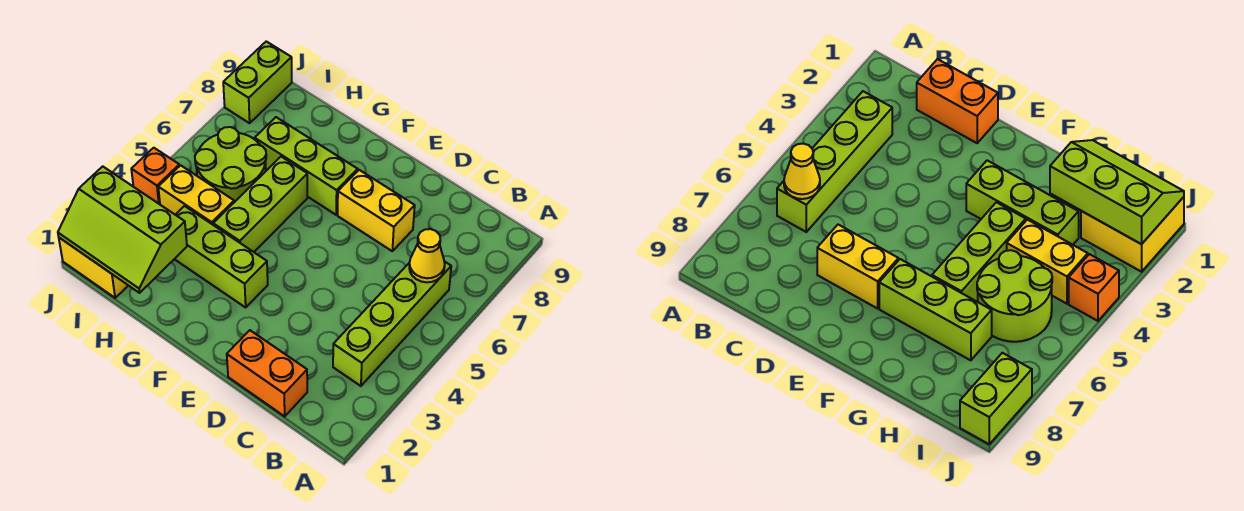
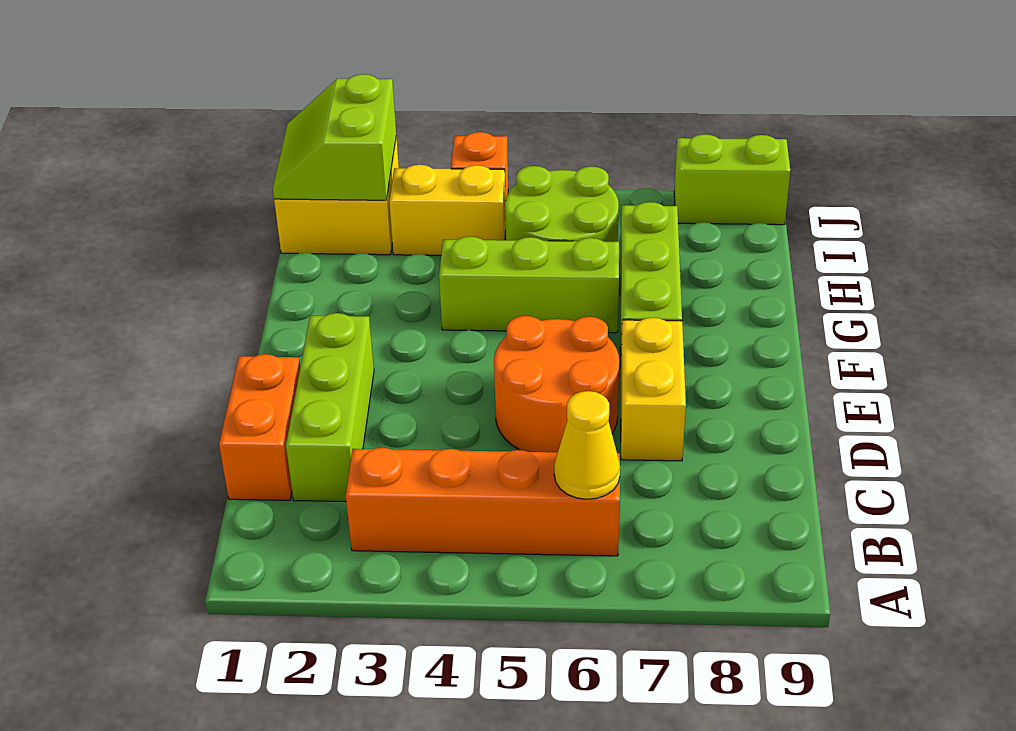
lime brick B3:B6 level 1 -> orange brick B3:B6 level 1
none -> orange round brick D5:E6 level 1
lime brick F3:H3 level 1 -> lime brick C2:E2 level 1
lime slope H1:J2 level 2 top 2 -> lime slope I1:J2 level 2 top 2
yellow brick H4:I4 level 1 -> yellow brick I3:I4 level 1

